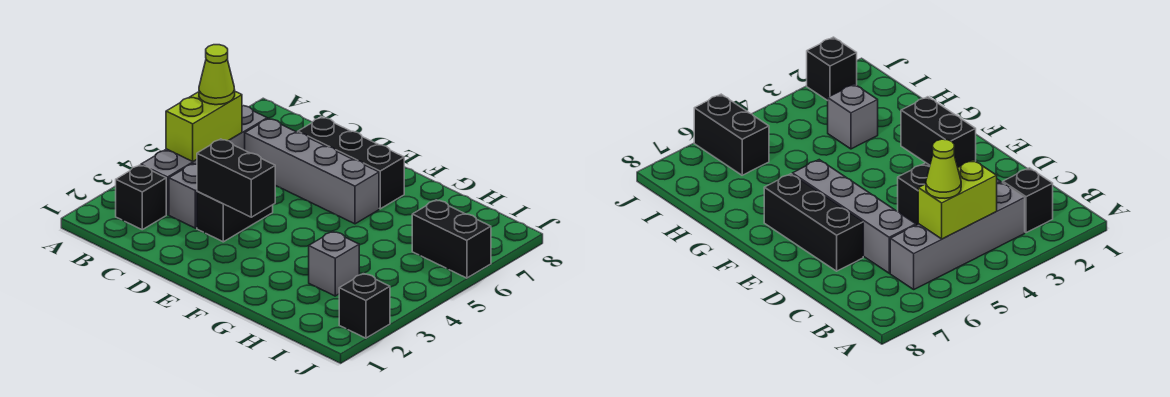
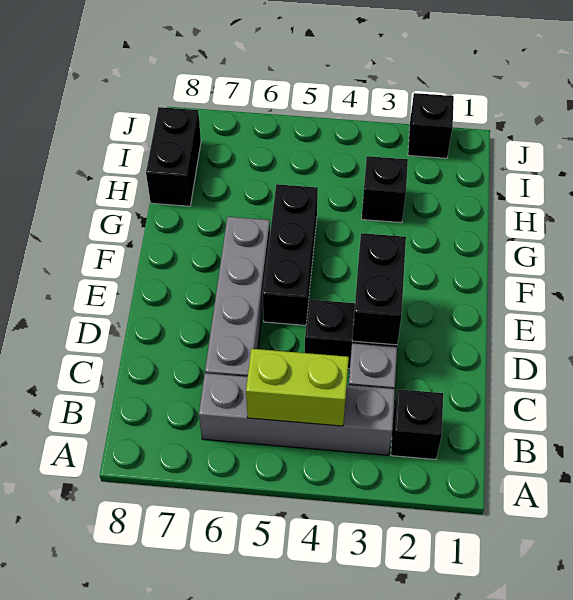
lime cone B5 level 3 -> none
black brick D7:F7 level 1 -> black brick E5:G5 level 1
grey brick H3 level 1 -> black brick H3 level 1
black brick I6:J6 level 1 -> black brick H8:I8 level 1

